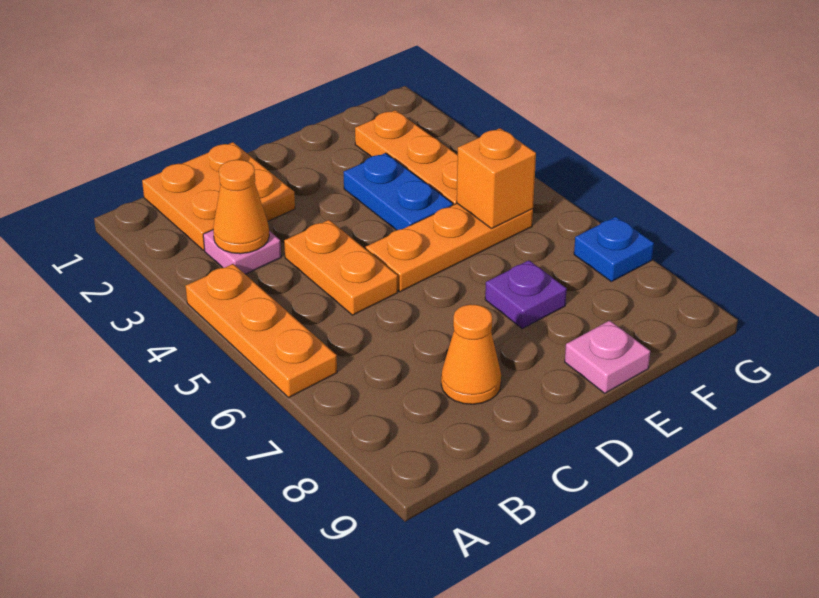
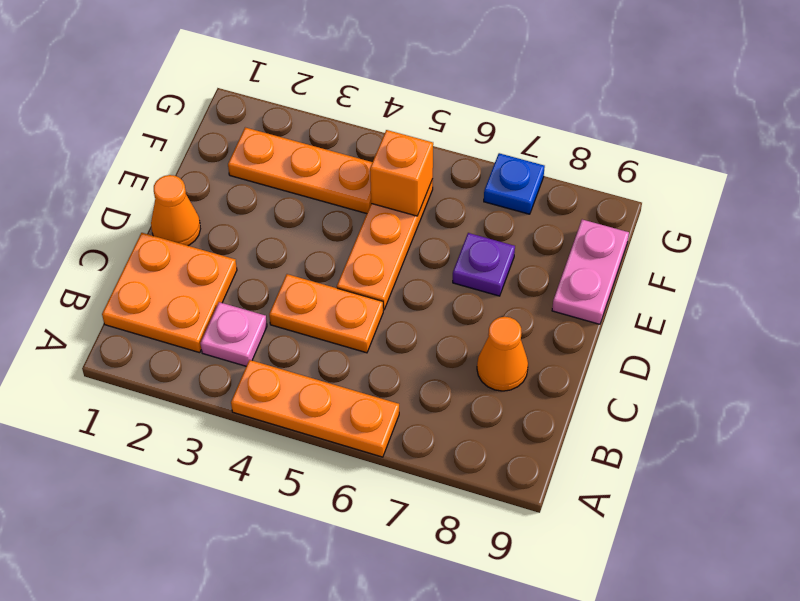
orange cone B3 level 2 -> orange cone D1 level 1
blue plate E3:E4 level 1 -> none
pink plate E9 level 1 -> pink plate E9:F9 level 1

